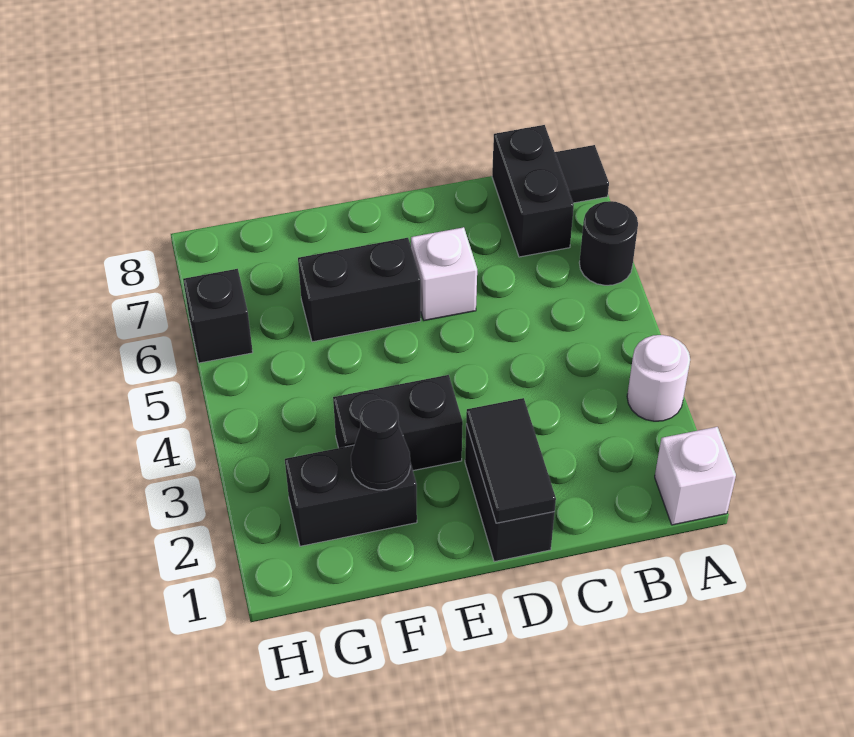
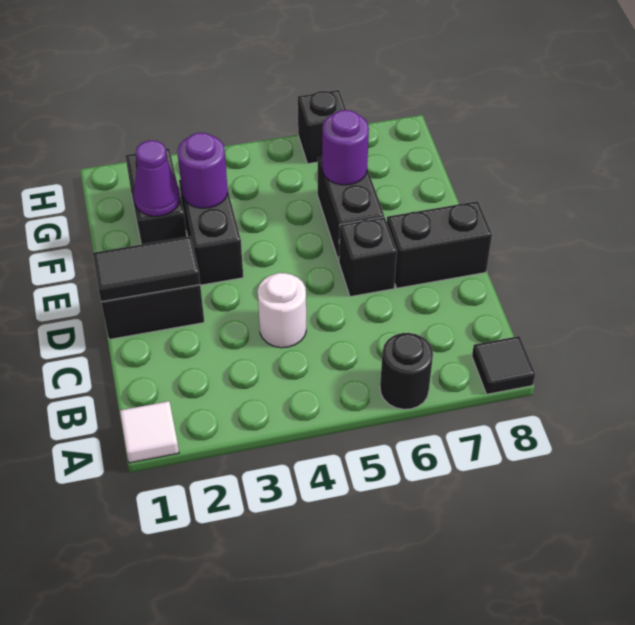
white brick A1 level 1 -> white tile A1 level 1
white round brick A3 level 1 -> white round brick C4 level 1
black brick B7:B8 level 1 -> black brick D7:D8 level 1
white brick D6 level 1 -> black brick D6 level 1
black cone F2 level 2 -> purple cone F2 level 2
none -> purple round brick F3 level 2
none -> purple round brick F6 level 2

